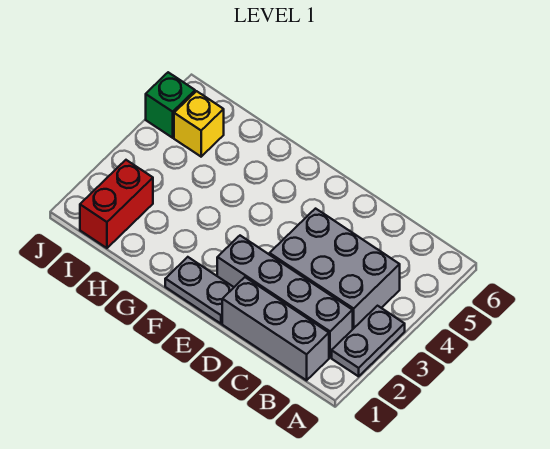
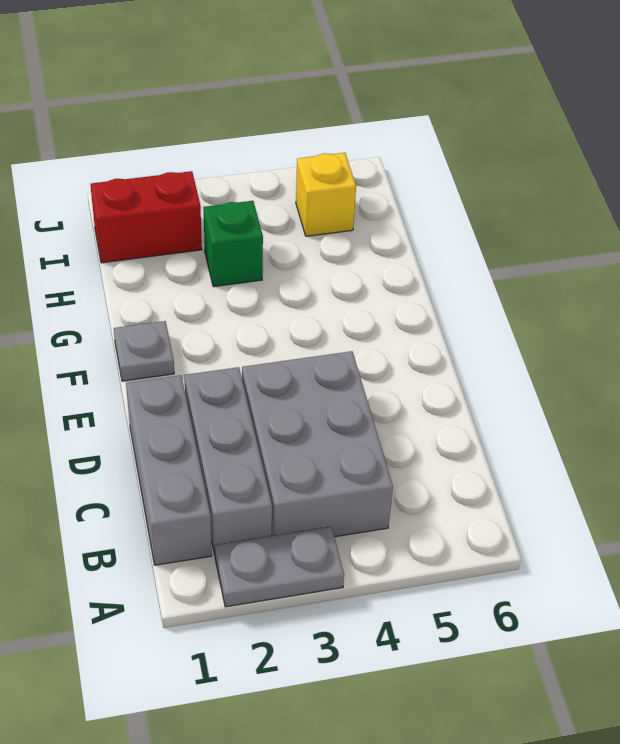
grey brick B2:E2 level 1 -> grey brick B2:D2 level 1
grey plate E1:F1 level 1 -> grey plate F1 level 1
green brick J5 level 1 -> green brick H3 level 1

